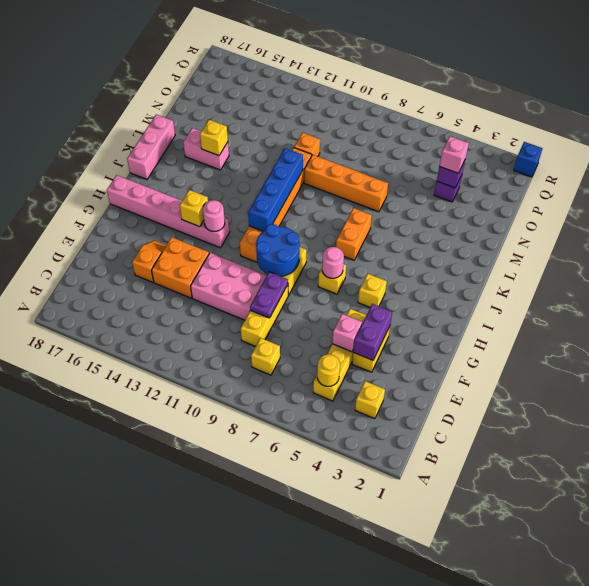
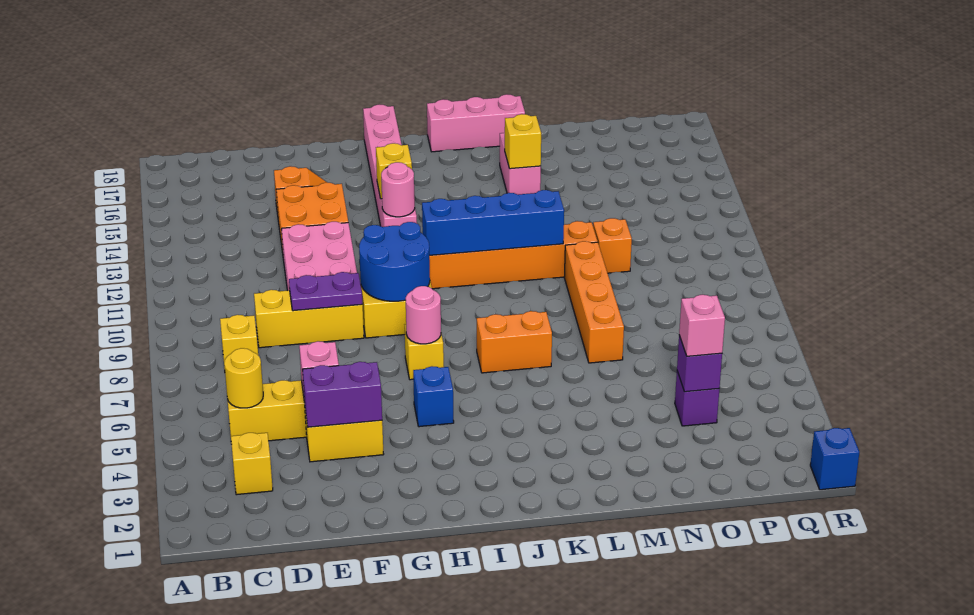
yellow brick H5 level 1 -> blue brick H5 level 1

